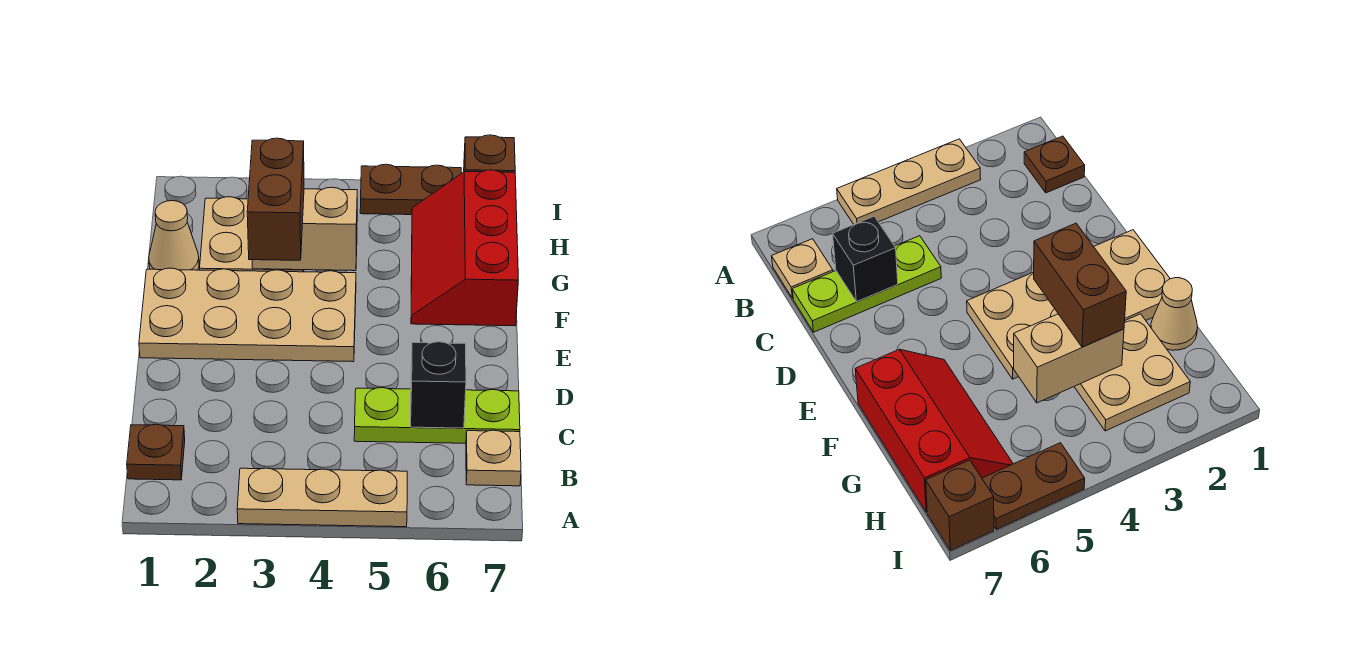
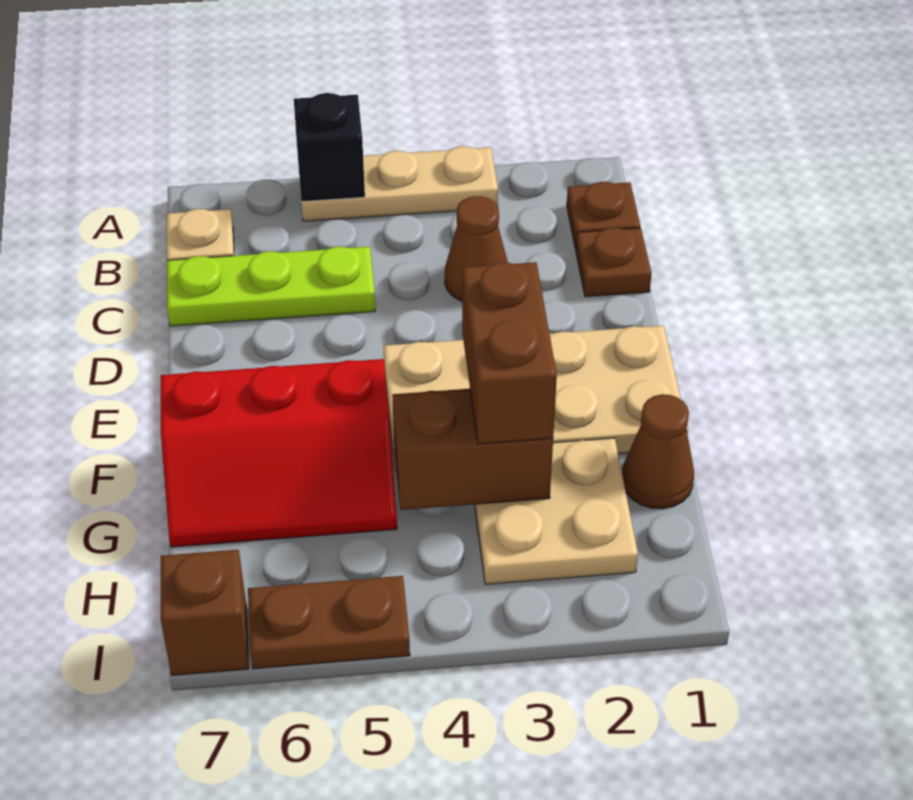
none -> brown plate C1 level 1
none -> brown cone C3 level 1
black brick C6 level 2 -> black brick A5 level 2
red slope F6:H7 level 1 top 7 -> red slope F5:G7 level 1 top F
tan cone G1 level 1 -> brown cone G1 level 1
tan brick G3:G4 level 2 -> brown brick G3:G4 level 2

